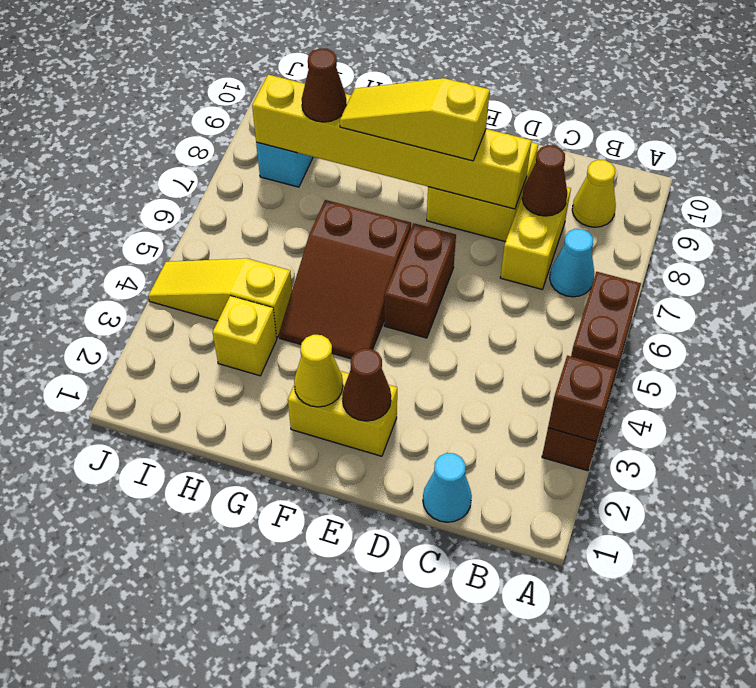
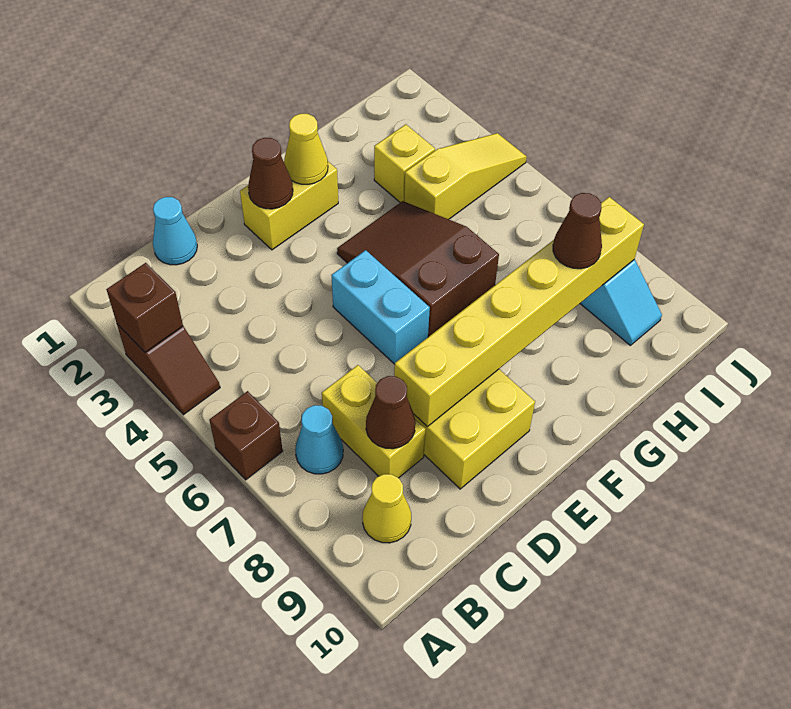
brown brick A5:A6 level 1 -> brown brick A6 level 1
brown brick E5:E6 level 1 -> cyan brick E5:E6 level 1
yellow slope E8:G8 level 3 top E -> none

